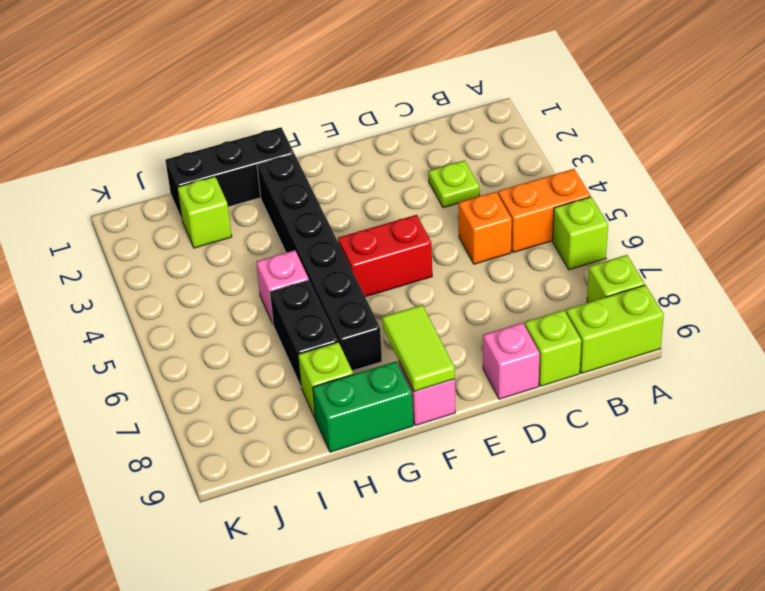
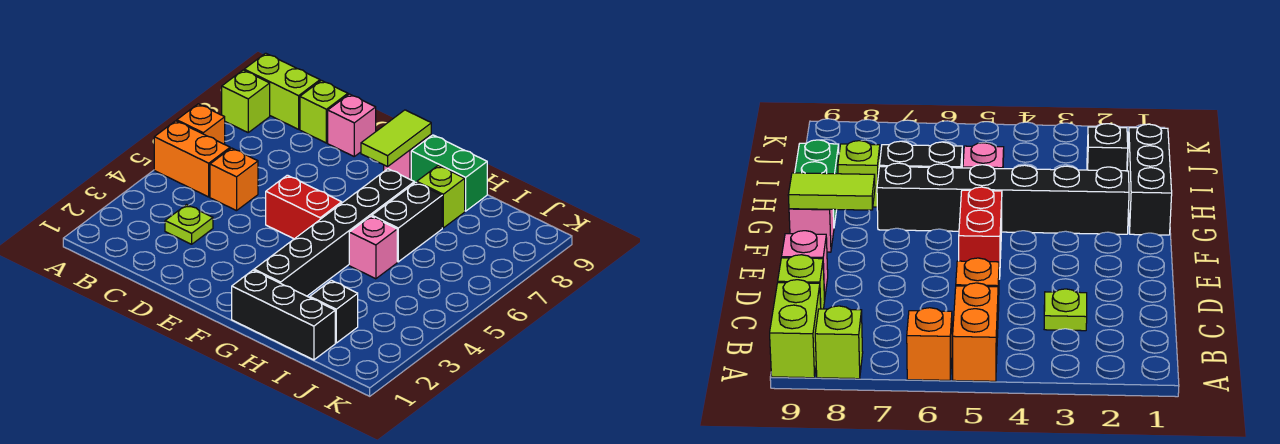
lime brick A6 level 1 -> orange brick A6 level 1
lime brick I2 level 1 -> black brick I2 level 1

